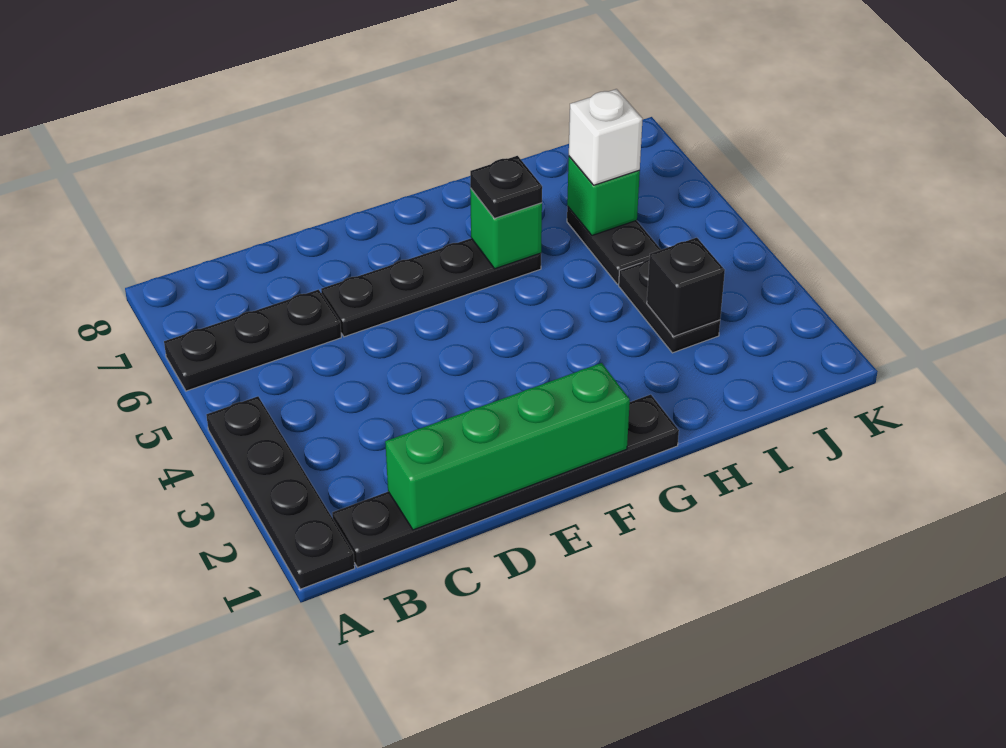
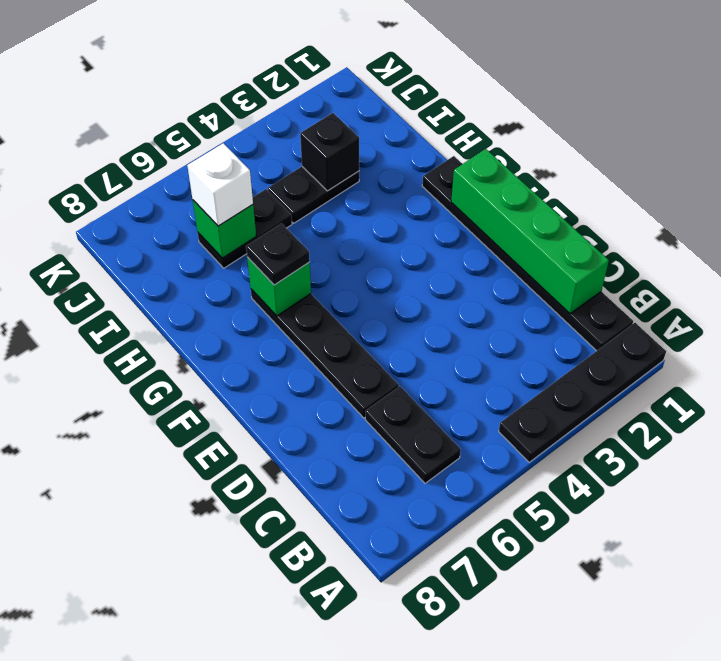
black plate A6:C6 level 1 -> black plate B6:C6 level 1

